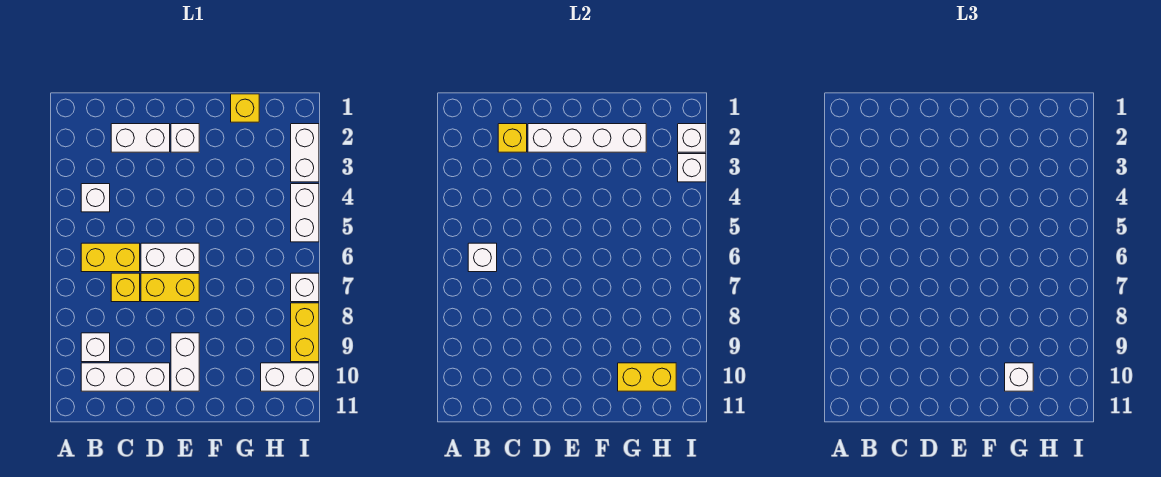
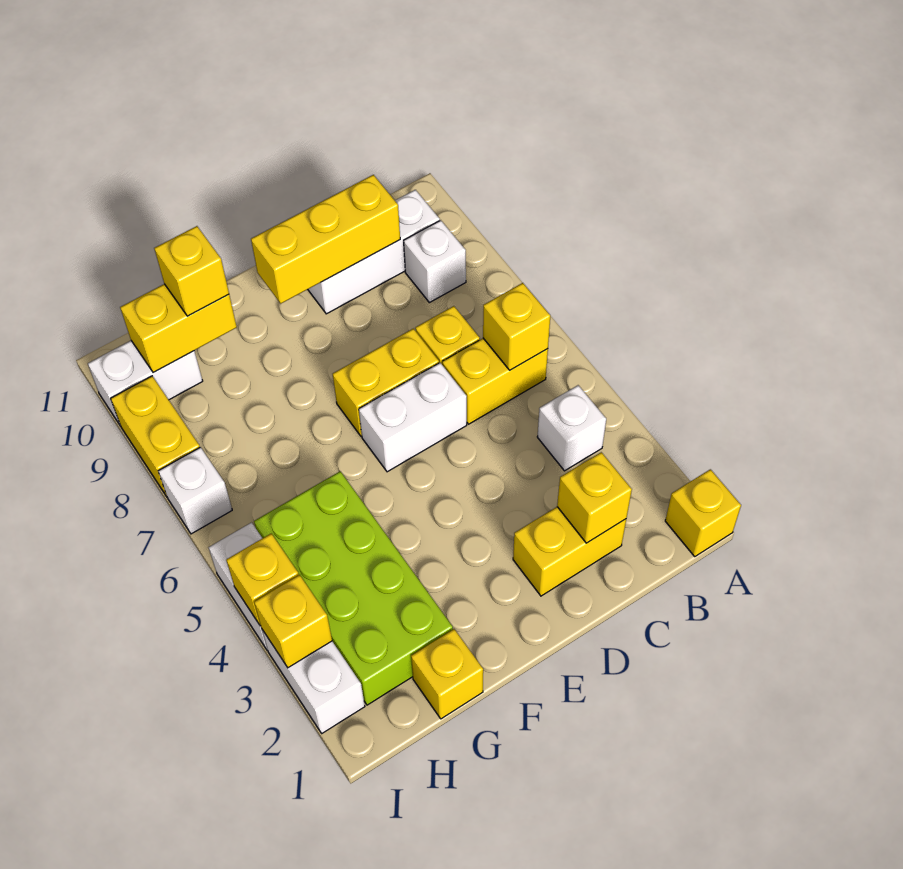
none -> yellow brick A1 level 1
white brick B6 level 2 -> yellow brick B6 level 2
white brick C2:D2 level 1 -> yellow brick C2:D2 level 1
none -> yellow brick C10:E10 level 2
white brick D2:G2 level 2 -> none
white brick E2 level 1 -> none
white brick E9:E10 level 1 -> none
none -> lime brick G2:H5 level 1
white brick G10 level 3 -> yellow brick G10 level 3
white brick I2 level 2 -> none
white brick I3 level 2 -> yellow brick I3 level 2
none -> yellow brick I4 level 2

